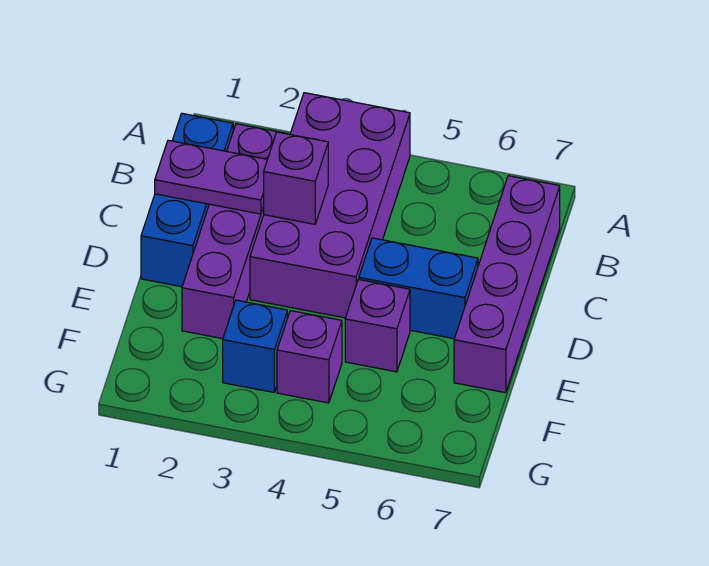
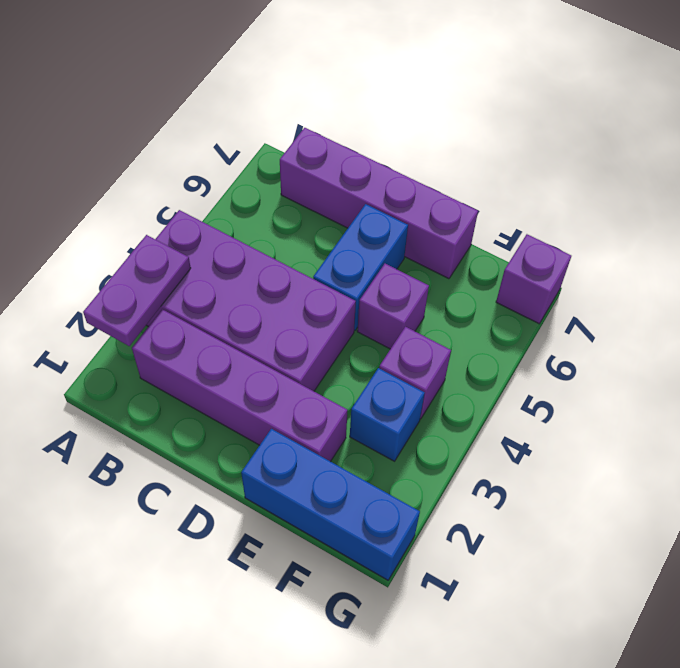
blue brick B1:D1 level 1 -> blue brick E1:G1 level 1
purple plate C1:C2 level 2 -> purple plate A2:A3 level 2
purple brick C3 level 2 -> purple brick G7 level 1

